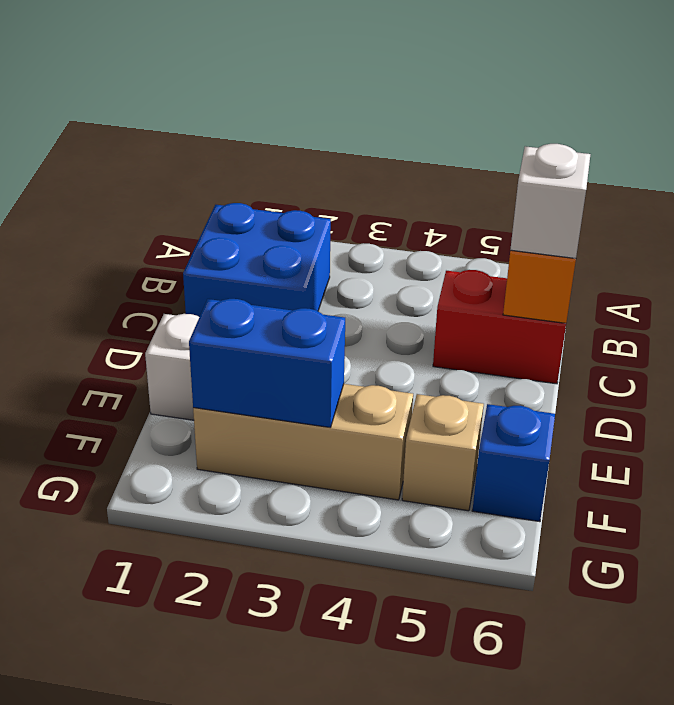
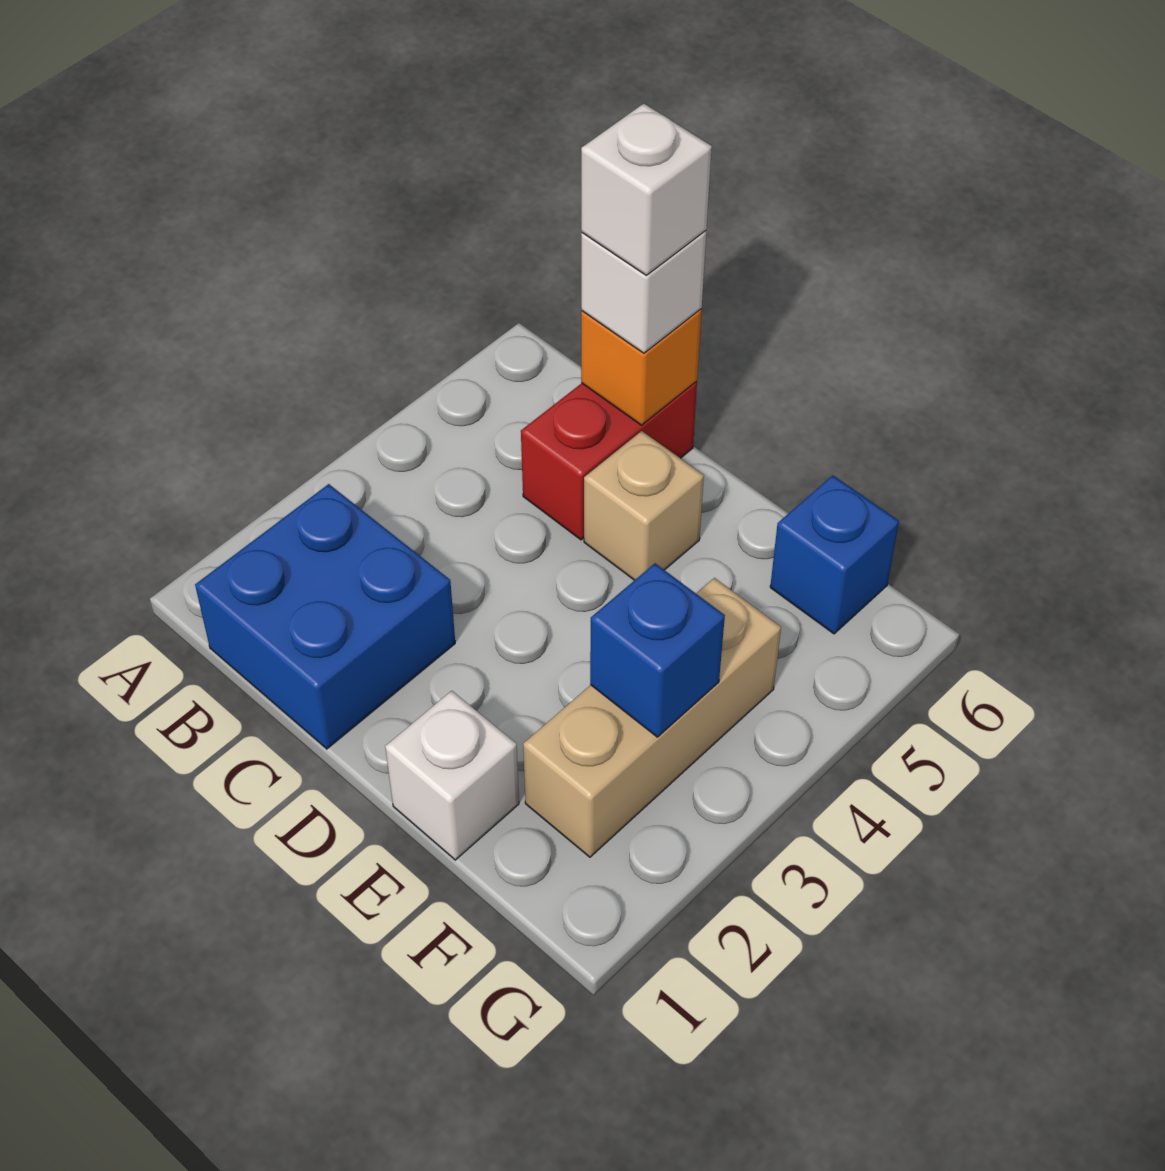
none -> white brick C6 level 4
blue brick F2:F3 level 2 -> blue brick F3 level 2
tan brick F5 level 1 -> tan brick D5 level 1

